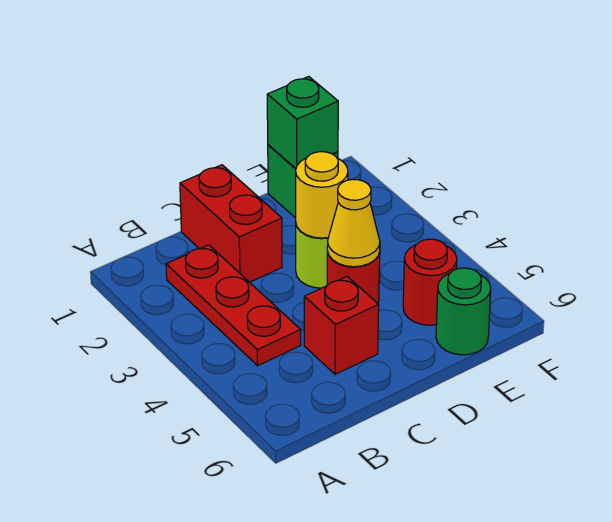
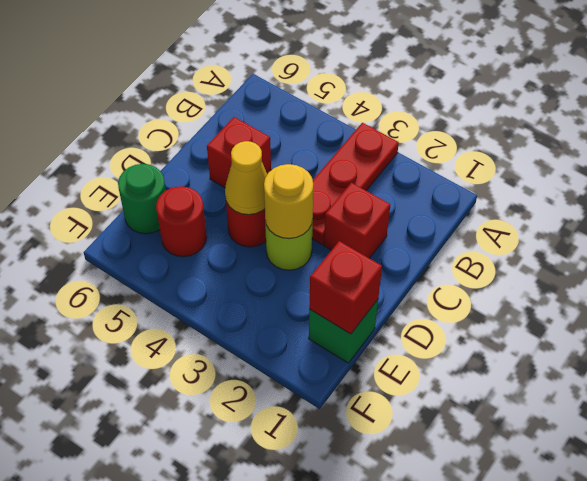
red plate B2:B4 level 1 -> red plate A3:C3 level 1
red brick C1:C2 level 1 -> red brick C2 level 1
green brick E1 level 2 -> red brick E1 level 2

